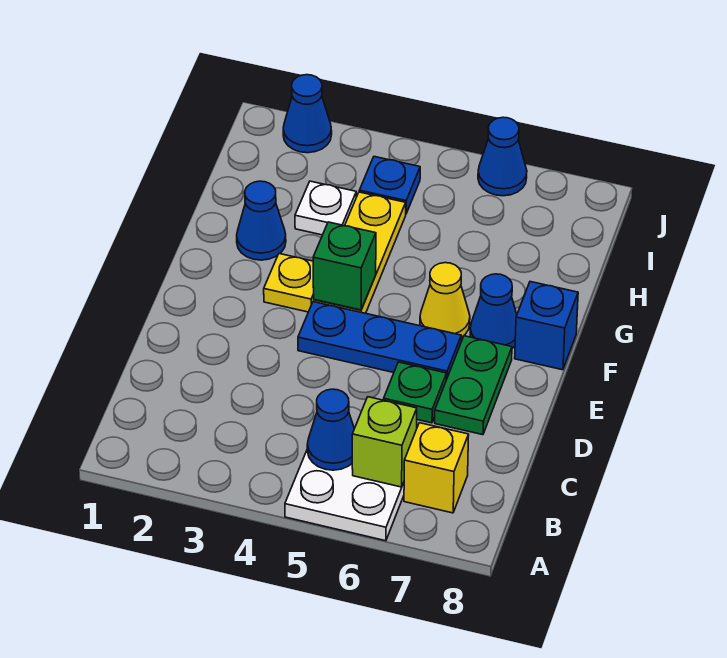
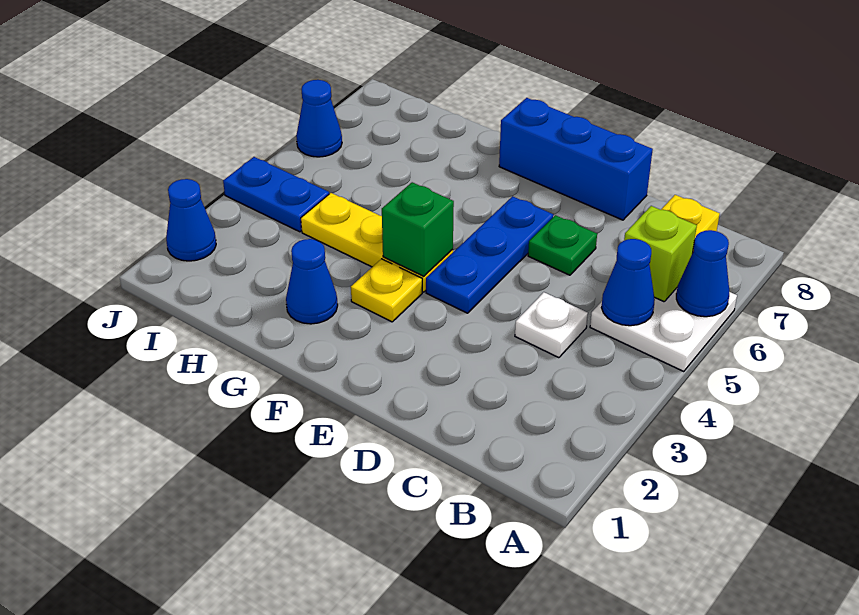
green plate D7:E7 level 1 -> none
yellow cone F6 level 1 -> none
blue cone F7 level 1 -> blue cone A6 level 2
blue brick F8 level 1 -> blue brick D8:F8 level 1
white plate H3 level 1 -> white plate C4 level 1
blue plate I4 level 1 -> blue plate I4:J4 level 1

